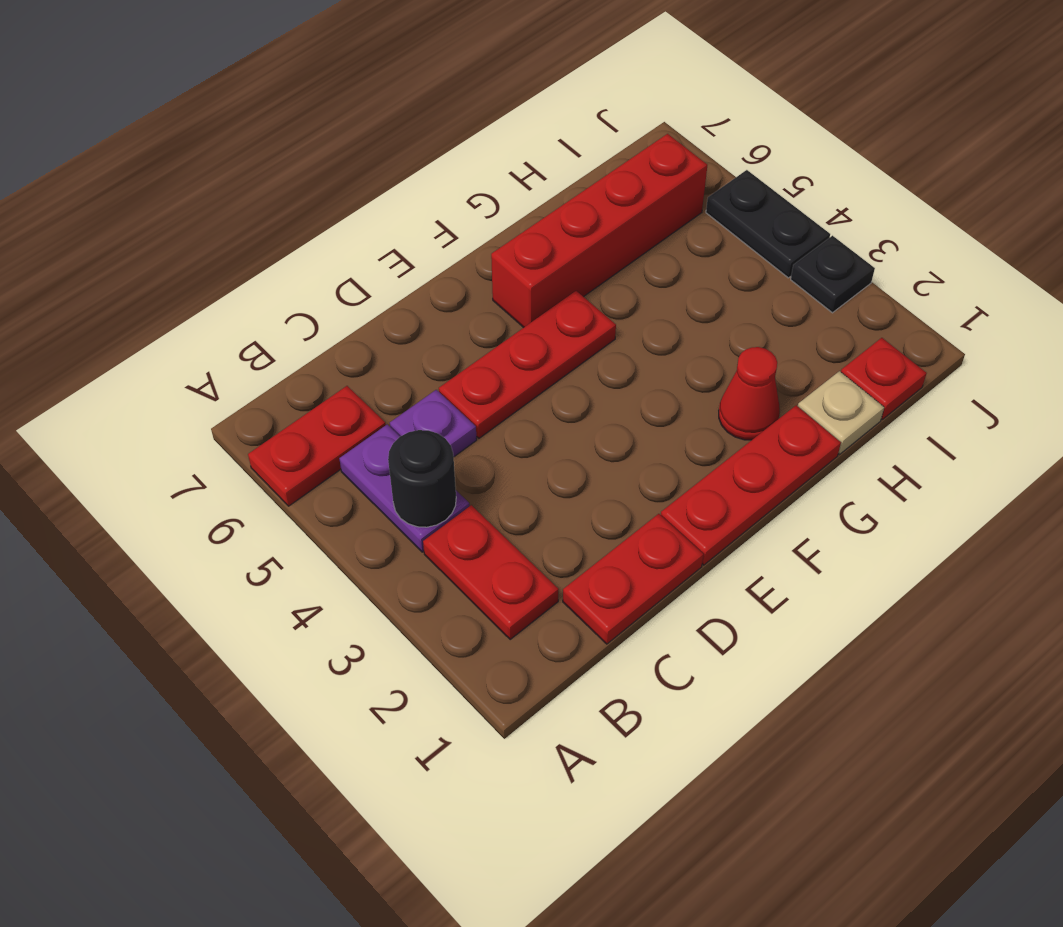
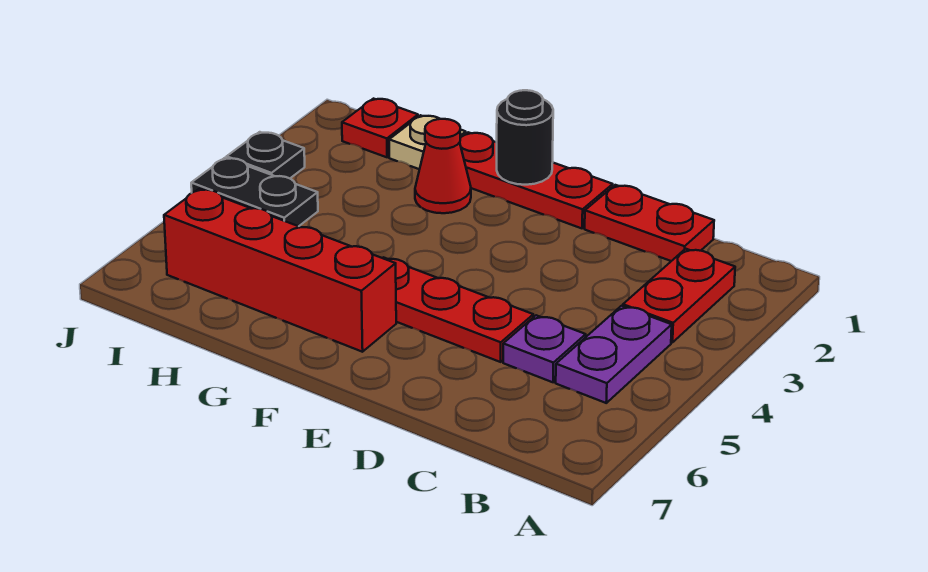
red plate A6:B6 level 1 -> none
black round brick B4 level 2 -> black round brick F1 level 2
black plate J4:J5 level 1 -> black plate I4:J4 level 1

